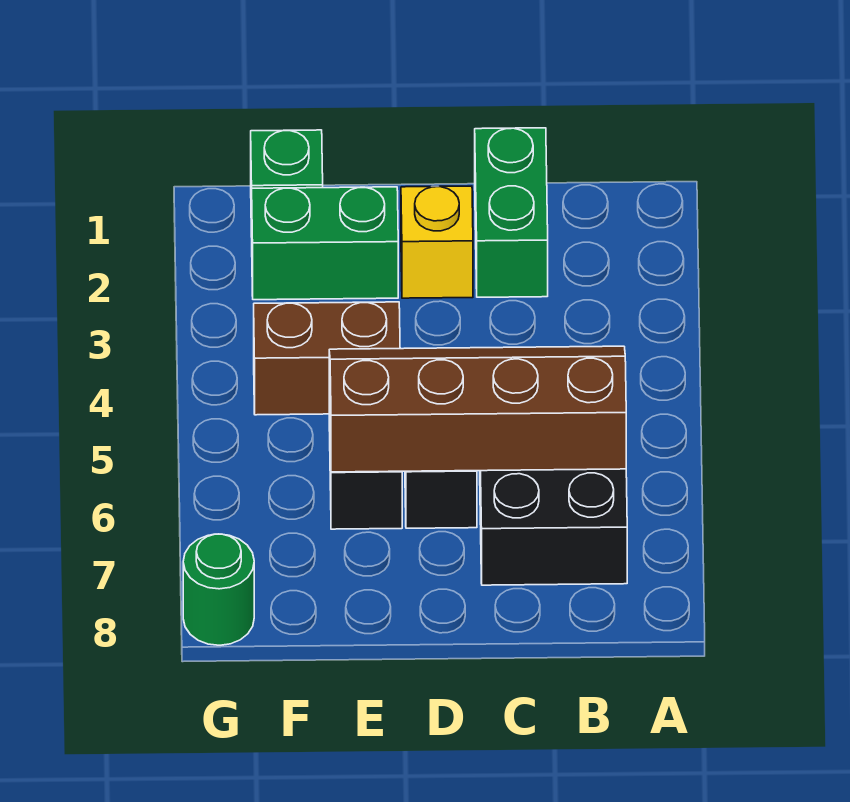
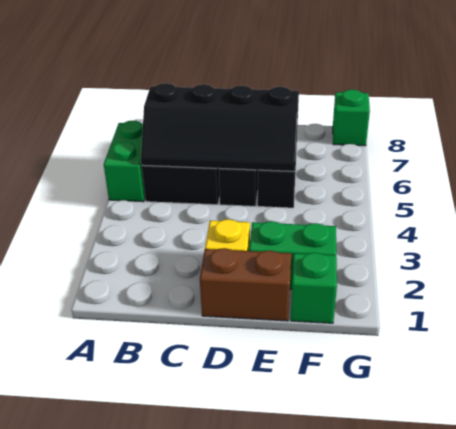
brown slope B5:E6 level 2 top 6 -> black slope B5:E6 level 2 top 6
green brick C1:C2 level 1 -> green brick A5:A6 level 1
brown brick E4:F4 level 1 -> brown brick D1:E1 level 1
green round brick G8 level 1 -> green brick G8 level 1

